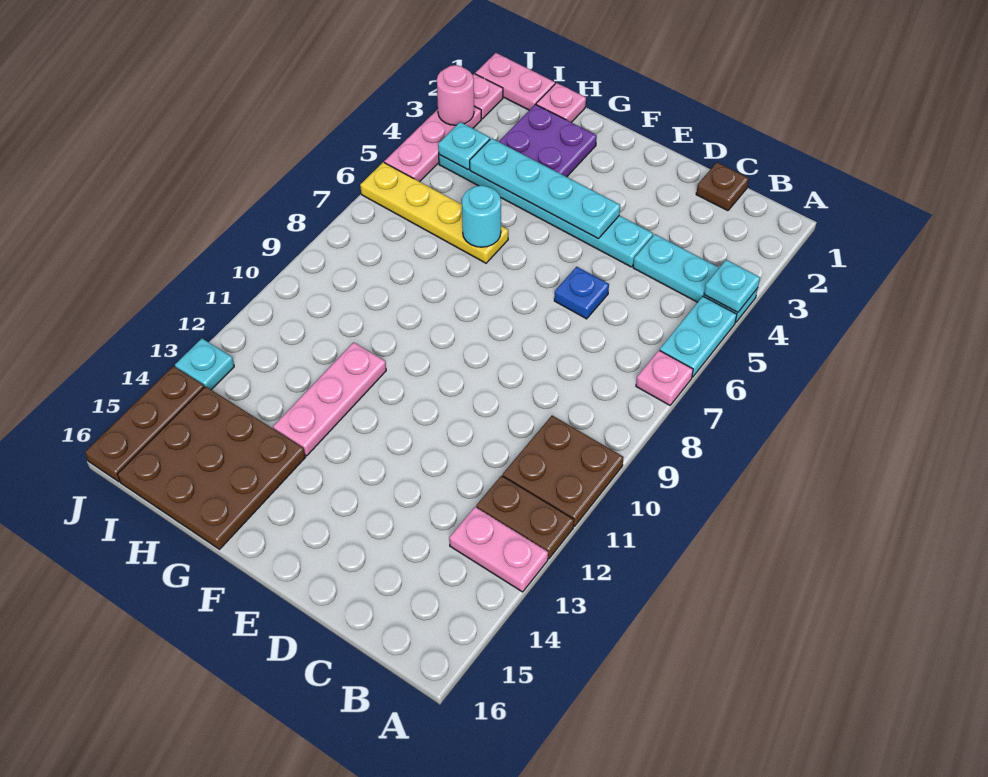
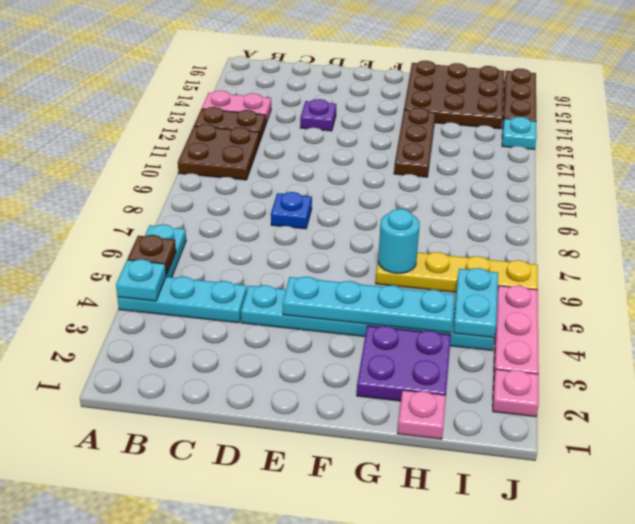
pink plate A7 level 1 -> none
brown plate C1 level 1 -> brown plate A5 level 2
blue plate D6 level 1 -> blue plate D8 level 1
none -> purple plate D13 level 1
pink plate G11:G13 level 1 -> brown plate G11:G13 level 1
pink plate I1:J1 level 1 -> none
cyan plate I4 level 2 -> cyan plate I4:I5 level 2
pink round brick J3 level 2 -> none

